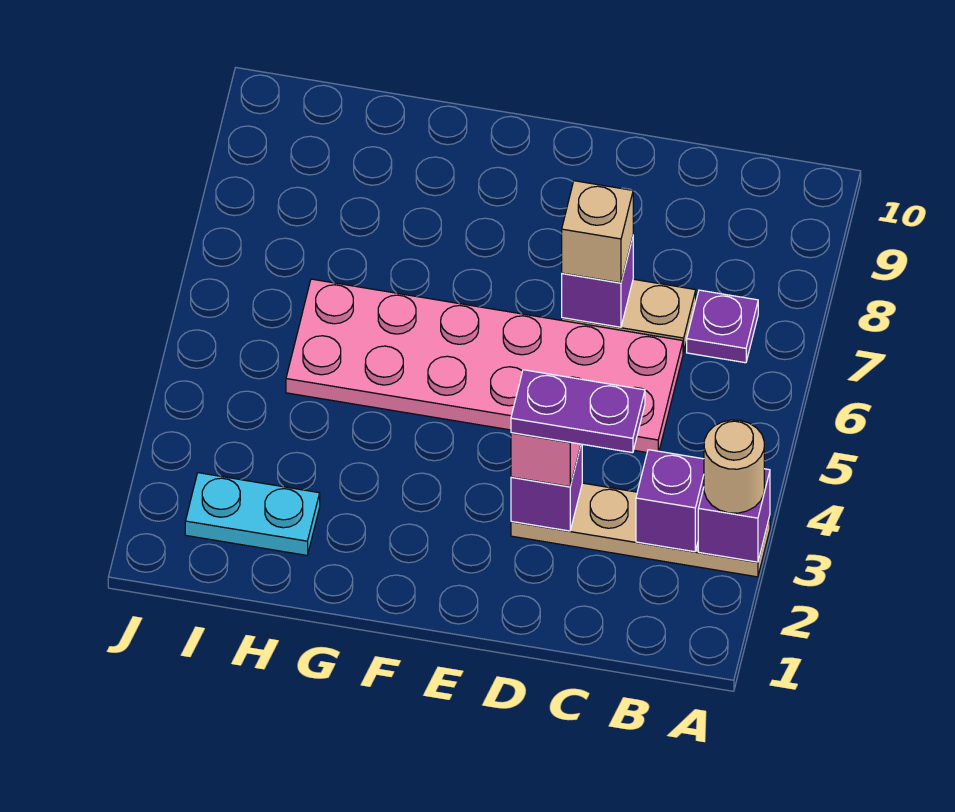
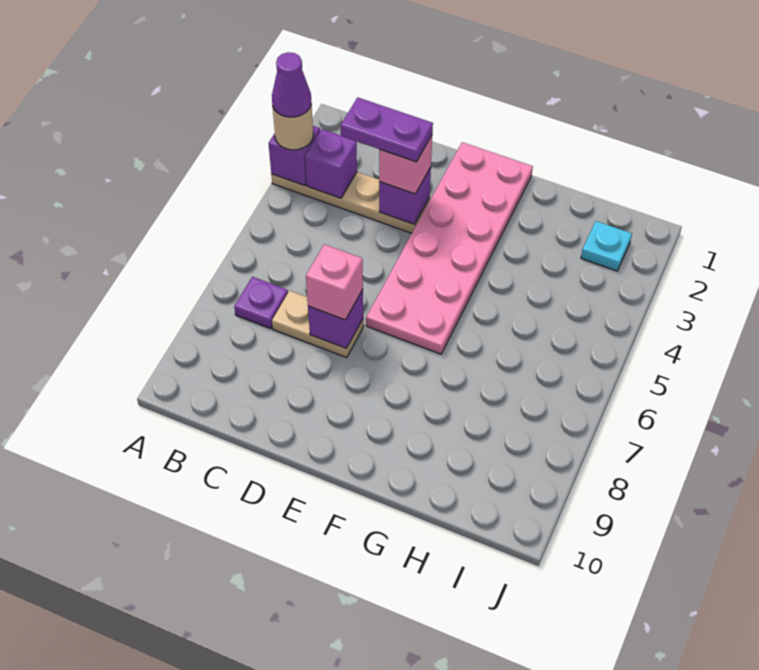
none -> purple cone A3 level 4
pink plate C5:H6 level 1 -> pink plate E1:F6 level 1
tan brick D7 level 3 -> pink brick D7 level 3
cyan plate H2:I2 level 1 -> cyan plate I2 level 1

